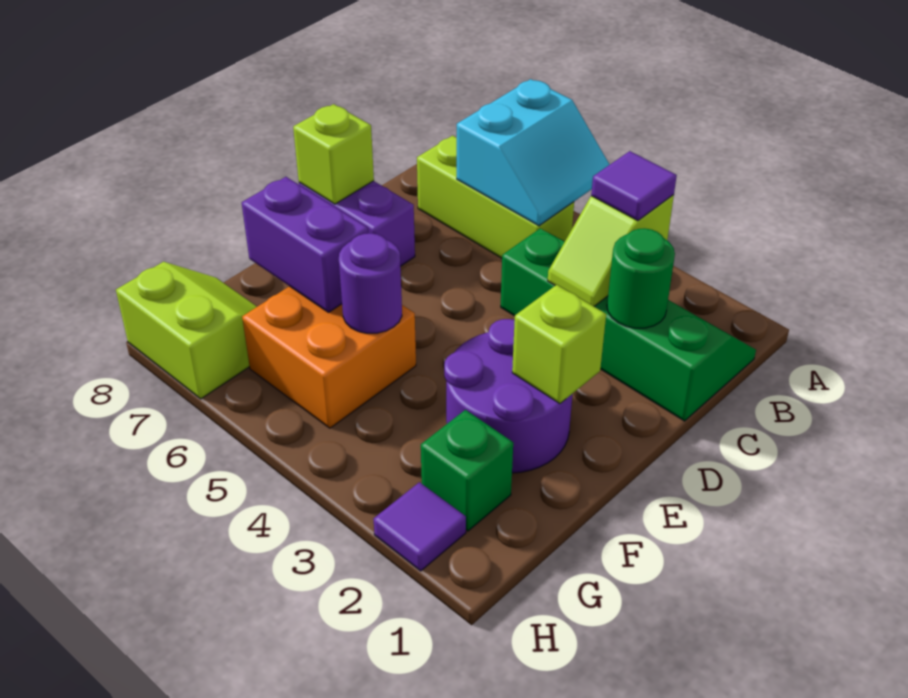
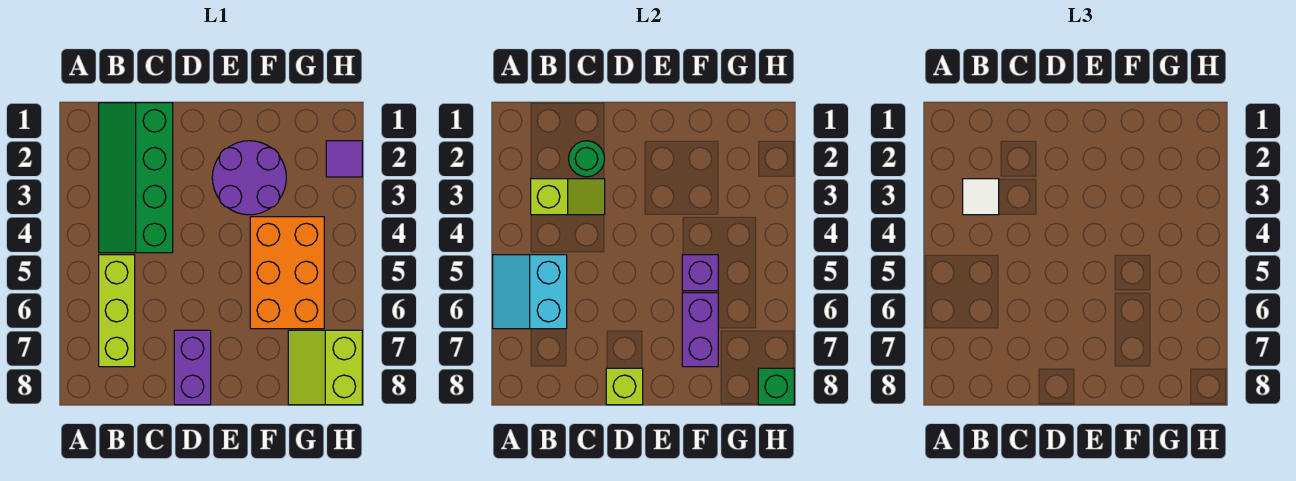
cyan slope A5:B6 level 2 top 6 -> cyan slope A5:B6 level 2 top B
purple tile B3 level 3 -> white tile B3 level 3
lime brick E2 level 2 -> none
orange brick F5:G6 level 1 -> orange brick F4:G6 level 1
purple round brick F5 level 2 -> purple brick F5 level 2
green brick G2 level 1 -> green brick H8 level 2

